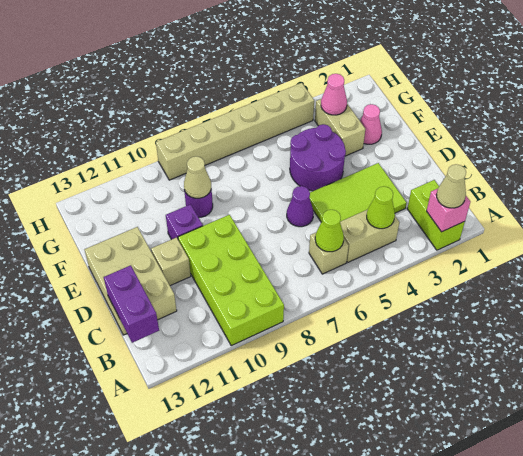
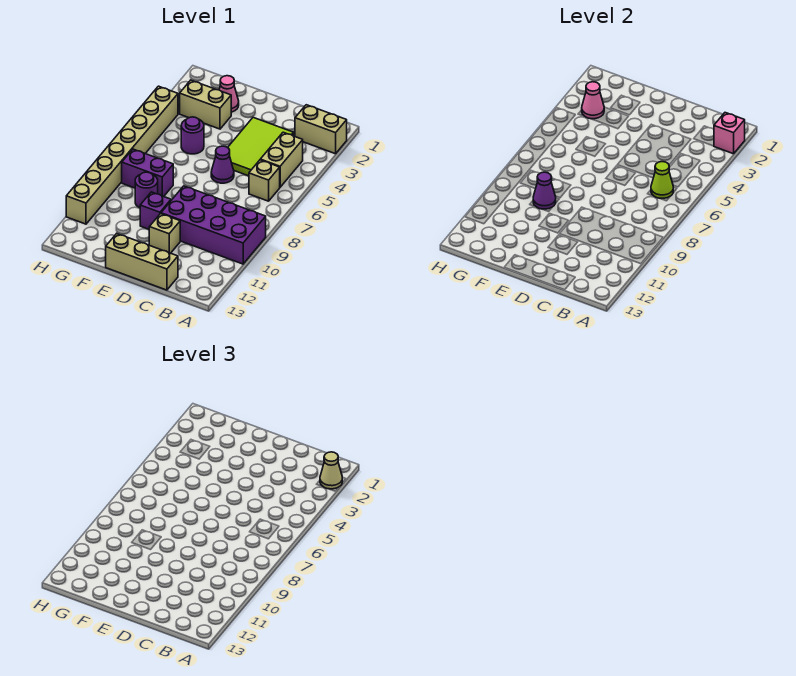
lime brick A2:B2 level 1 -> tan brick A2:B2 level 1
lime brick A9:D10 level 1 -> purple brick A9:D10 level 1
lime cone B4 level 2 -> none
purple brick B13:C13 level 2 -> purple brick F8:G8 level 1
tan brick C12:E13 level 1 -> tan brick C13:E13 level 1
purple round brick E4:F5 level 1 -> purple round brick F5 level 1
tan cone F9 level 2 -> purple cone F9 level 2
tan brick H4:H9 level 1 -> tan brick H4:H11 level 1

